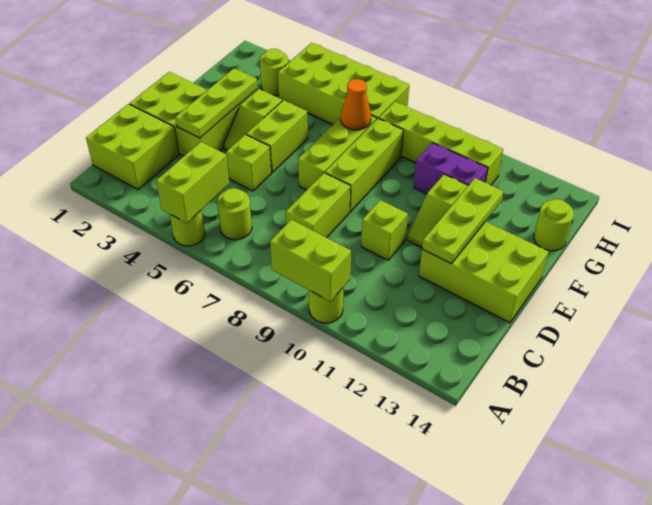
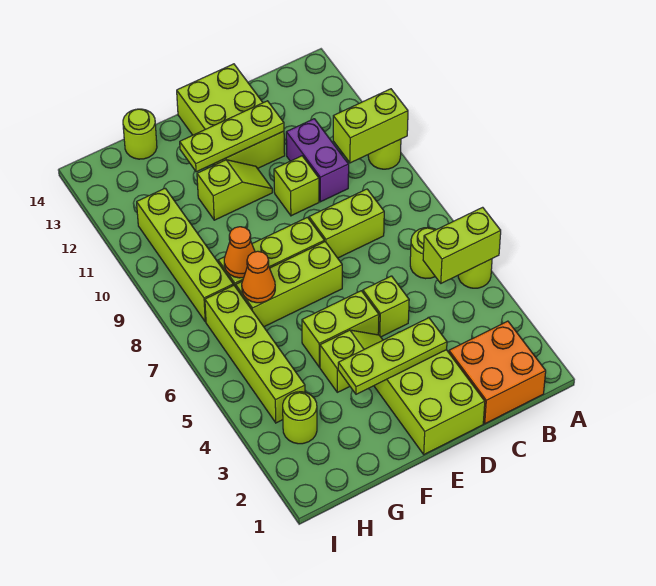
lime brick A9:A10 level 2 -> lime brick A10:B10 level 2
lime brick B1:C2 level 1 -> orange brick B1:C2 level 1
none -> orange cone G8 level 2
purple brick G10:G11 level 1 -> purple brick C10:C11 level 1
lime brick H4:I7 level 1 -> lime brick H4:H7 level 1

